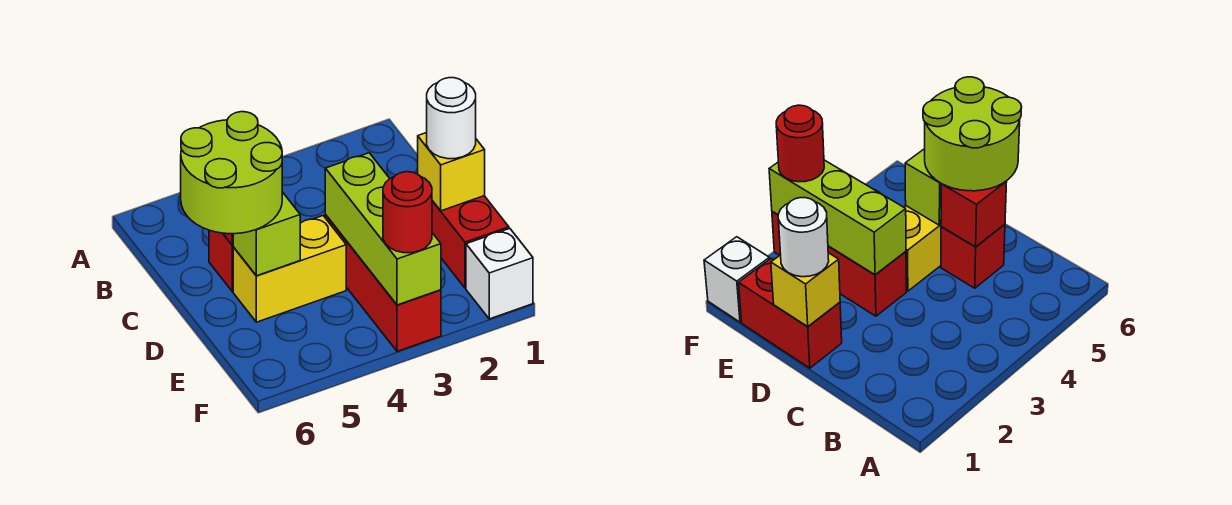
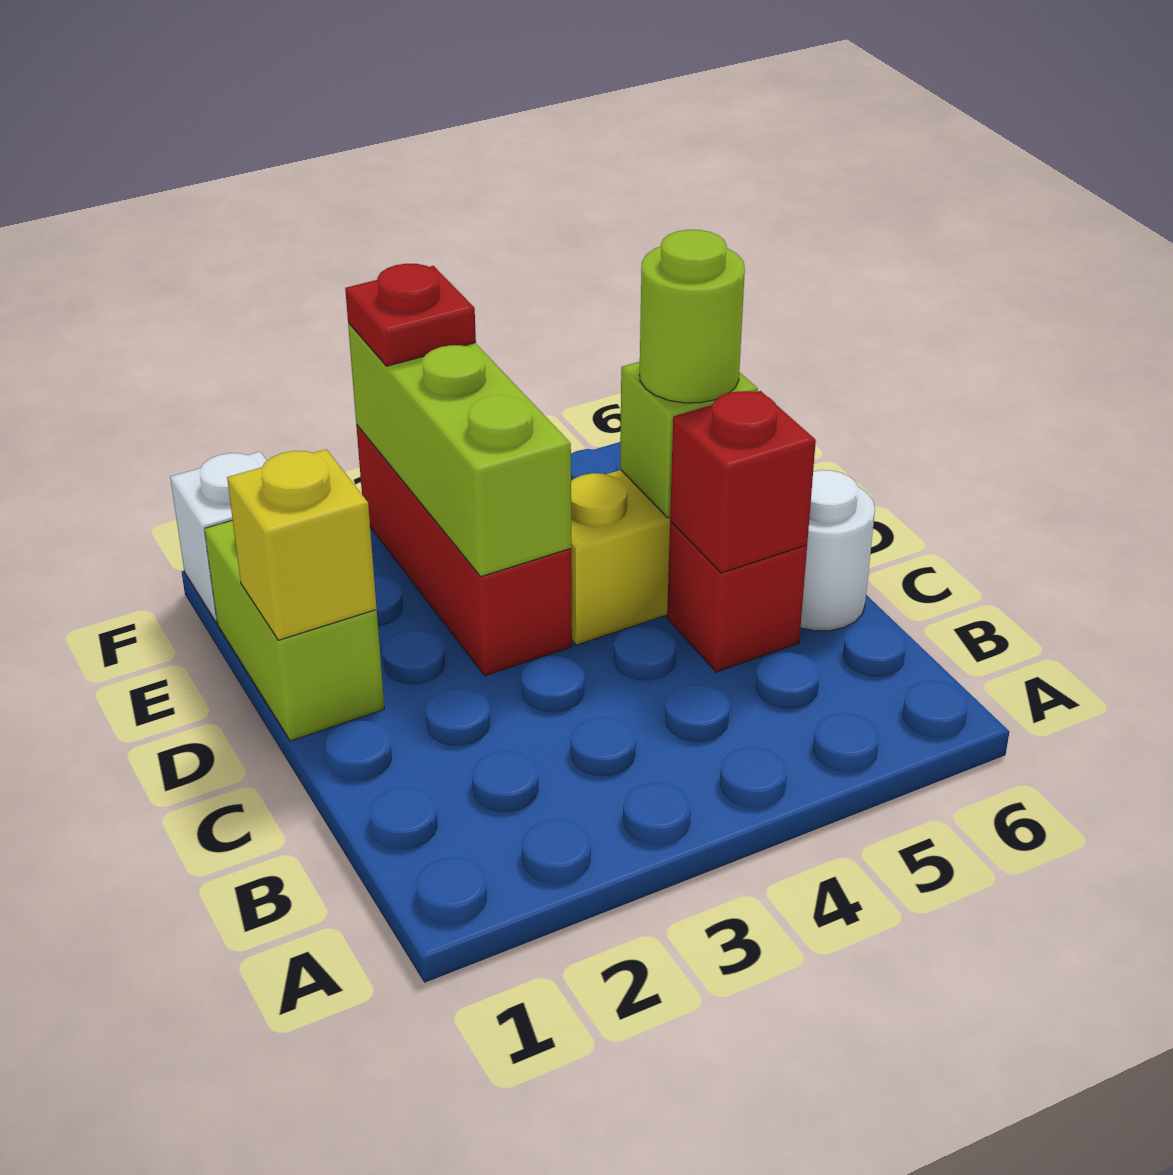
lime round brick C5:D6 level 3 -> lime round brick D5 level 3
red brick D1:E1 level 1 -> lime brick D1:E1 level 1
white round brick D1 level 3 -> white round brick C6 level 1
red round brick F3 level 3 -> red plate F3 level 3

